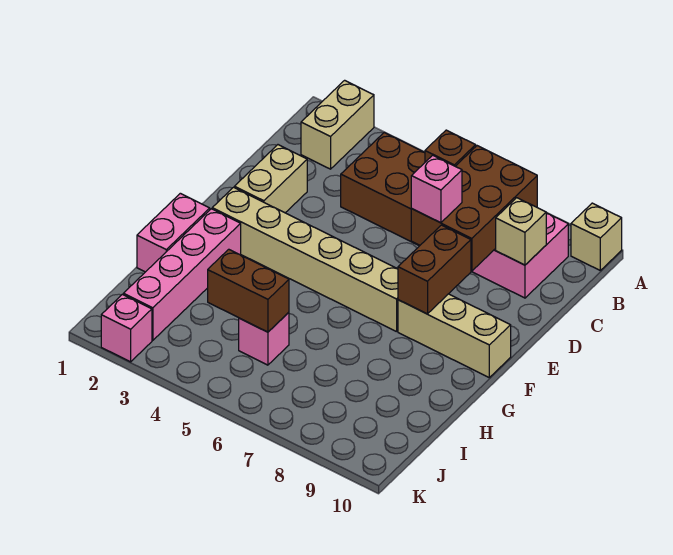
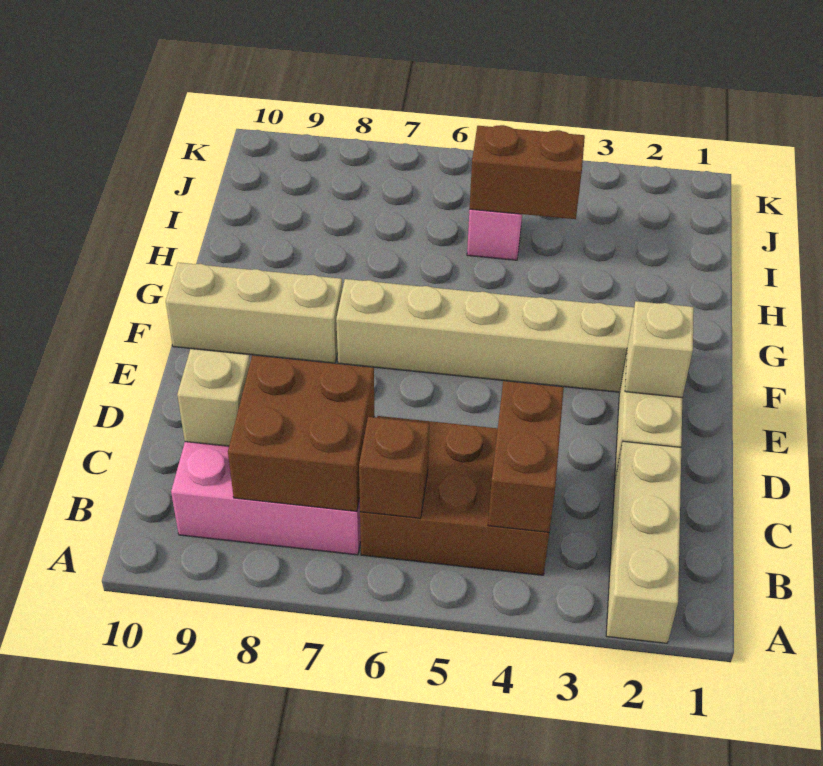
tan brick A2:B2 level 1 -> tan brick A2:C2 level 1
tan brick A10 level 1 -> tan brick E2 level 2
brown brick B7:D8 level 2 -> brown brick B7:C8 level 2
pink brick D7 level 3 -> none
brown brick E8:F8 level 2 -> brown brick B4:C4 level 2
pink brick G1:H1 level 1 -> none
pink brick G2:J2 level 1 -> none
pink brick K2 level 1 -> none

